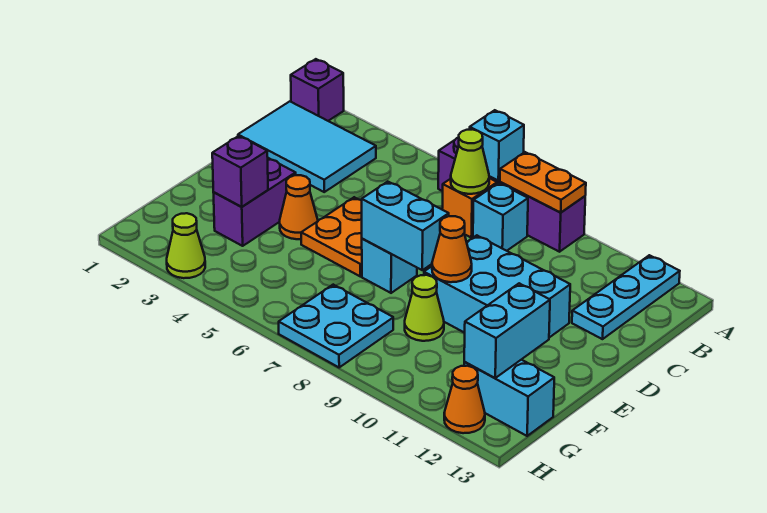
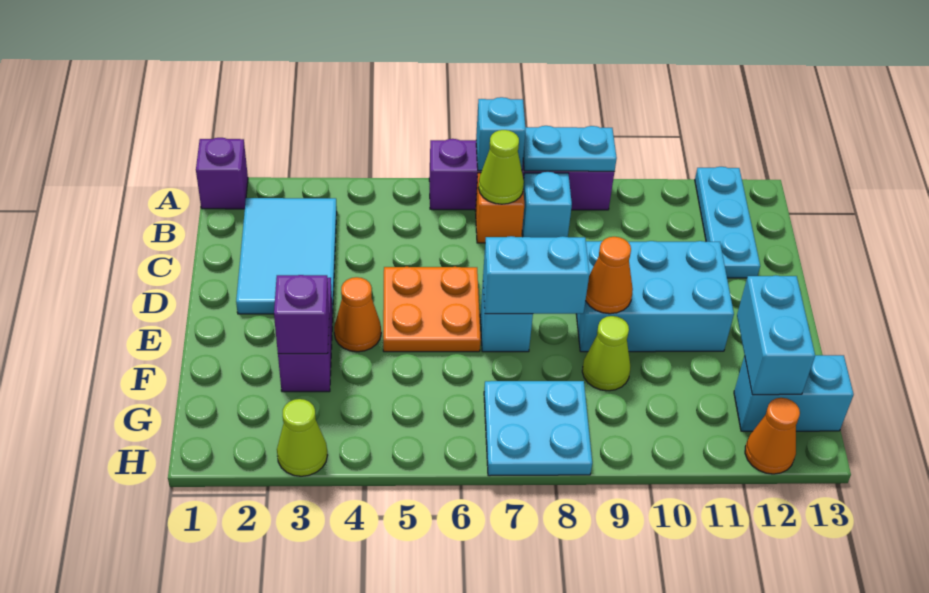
orange plate A8:A9 level 2 -> cyan plate A8:A9 level 2
cyan tile B1:C3 level 1 -> cyan tile B2:D3 level 1

